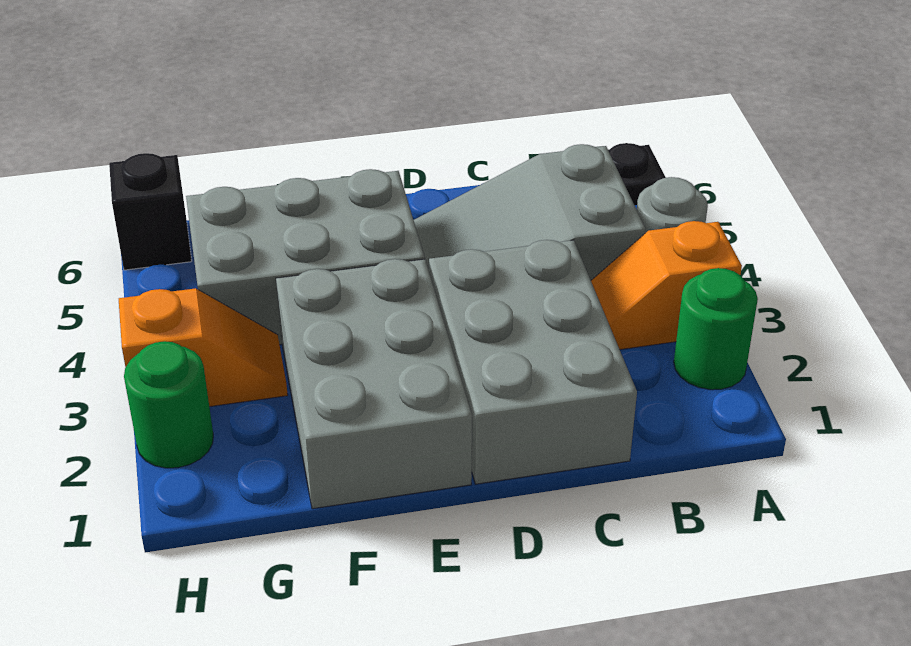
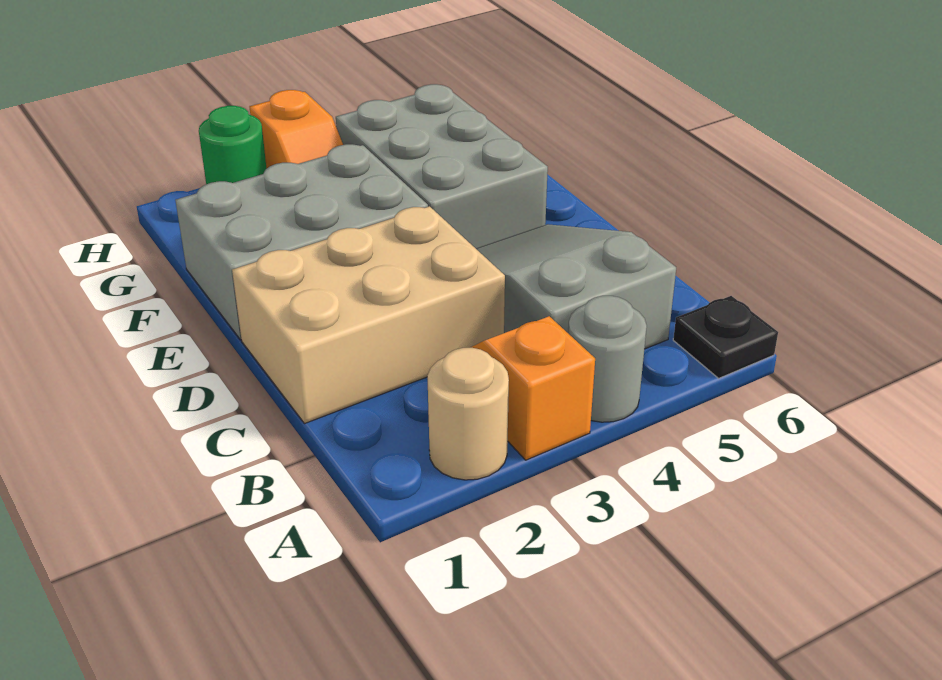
green round brick A2 level 1 -> tan round brick A2 level 1
grey brick C1:D3 level 1 -> tan brick C1:D3 level 1
black brick H6 level 1 -> none

